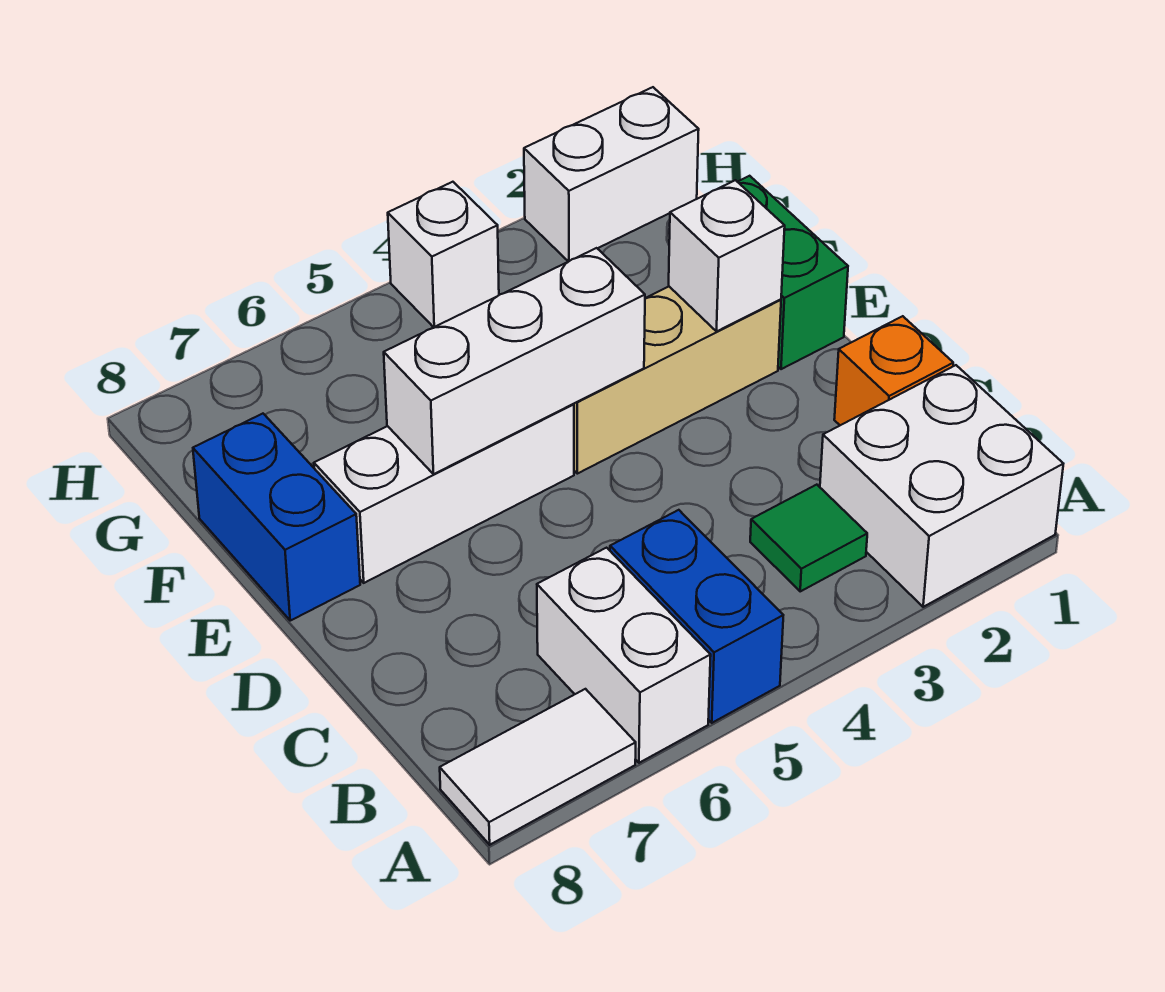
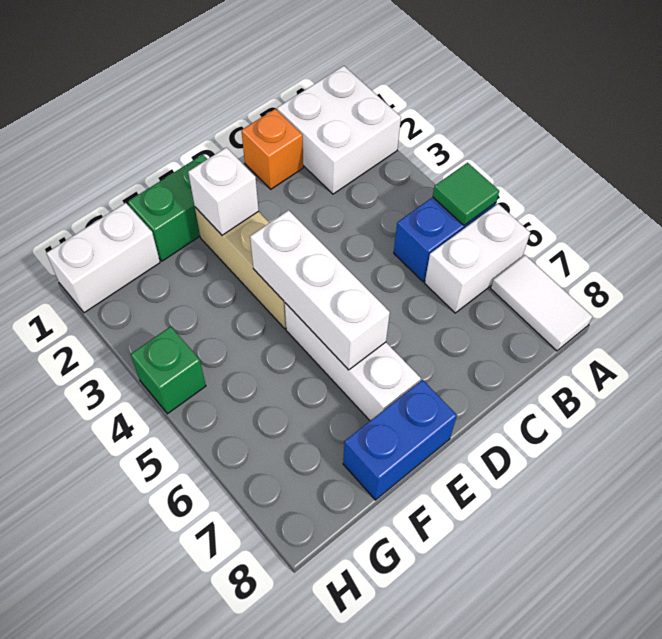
green tile B3 level 1 -> green tile A5 level 2
white brick H1:H2 level 1 -> white brick G1:H1 level 1
white brick H4 level 1 -> green brick H4 level 1

